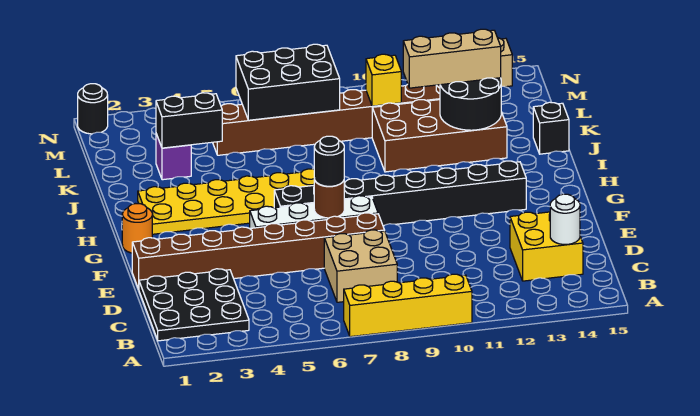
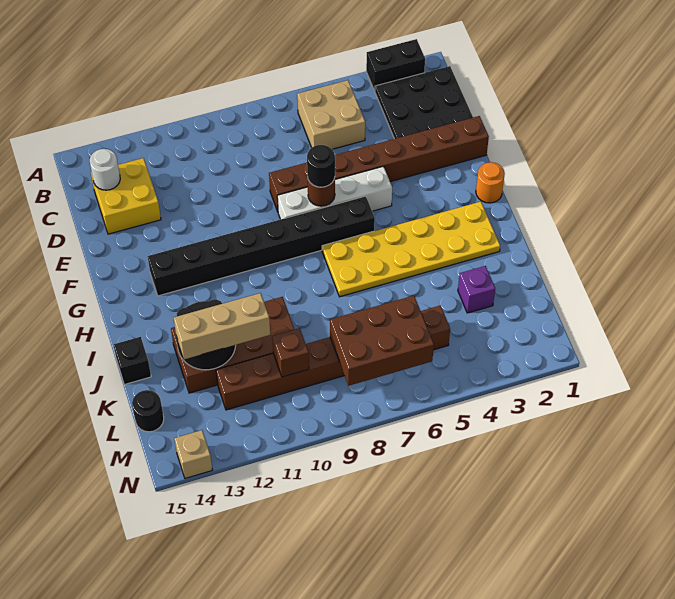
yellow brick A7:A10 level 1 -> none
tan brick C7:D8 level 1 -> tan brick B5:C6 level 1
black brick K3:K4 level 2 -> black brick A2:A3 level 1
black brick L6:M8 level 2 -> brown brick L6:M8 level 2
yellow brick L10 level 2 -> brown brick L10 level 2
black round brick N1 level 1 -> black round brick L15 level 1

